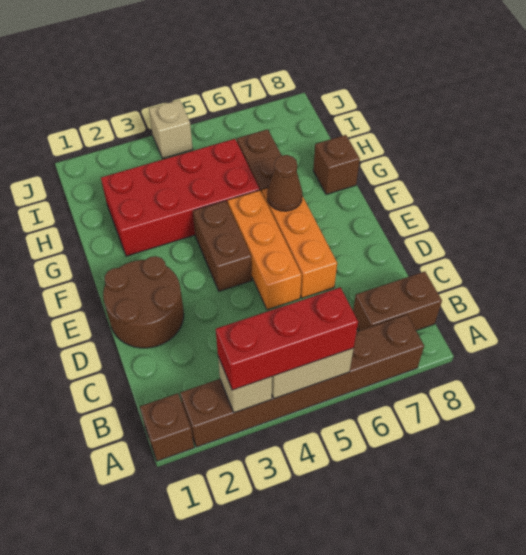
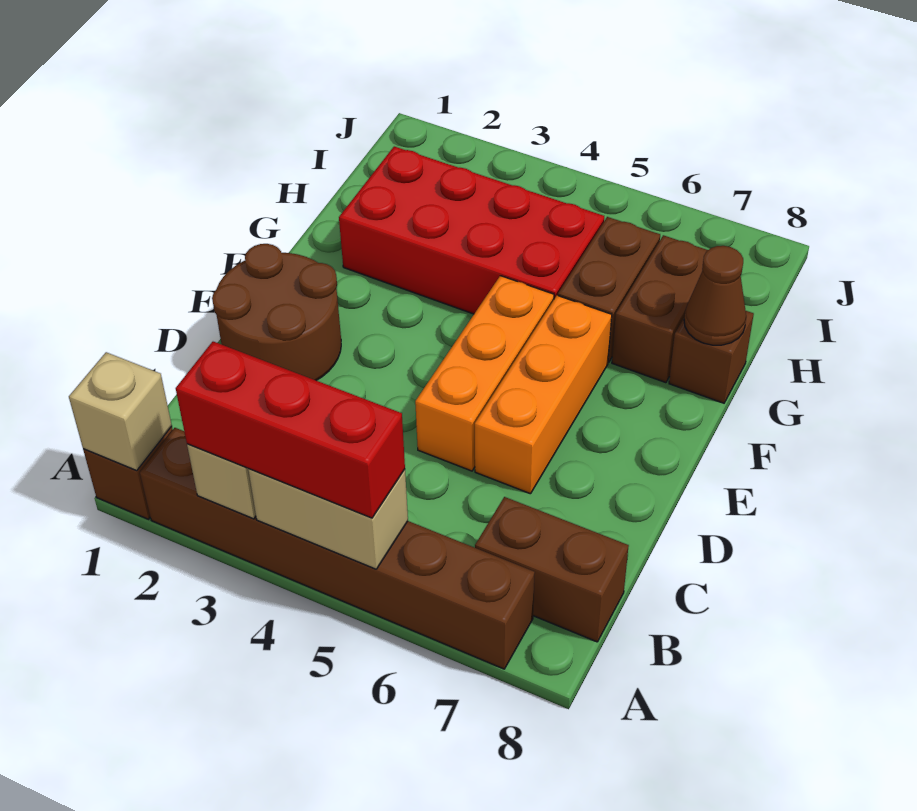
brown brick E4:F4 level 1 -> brown brick G7:H7 level 1
brown cone F6 level 2 -> brown cone G8 level 2
tan brick J4 level 1 -> tan brick A1 level 2

